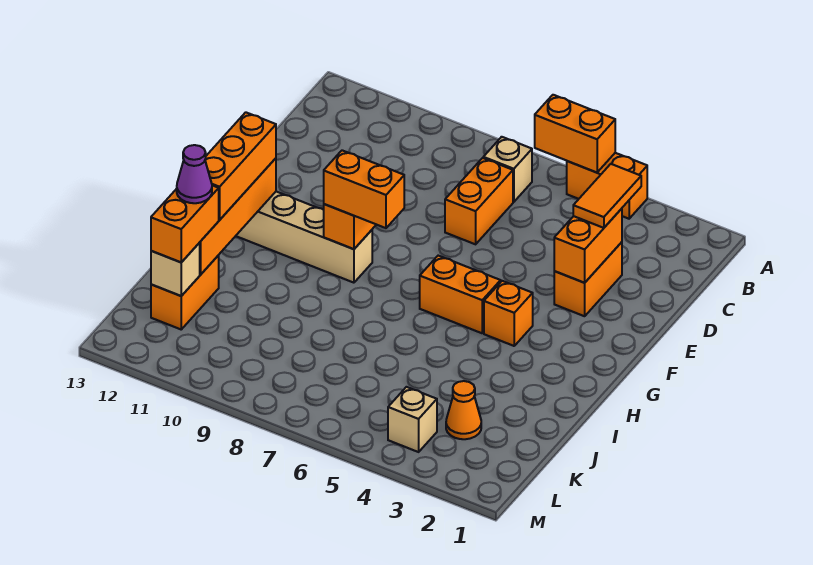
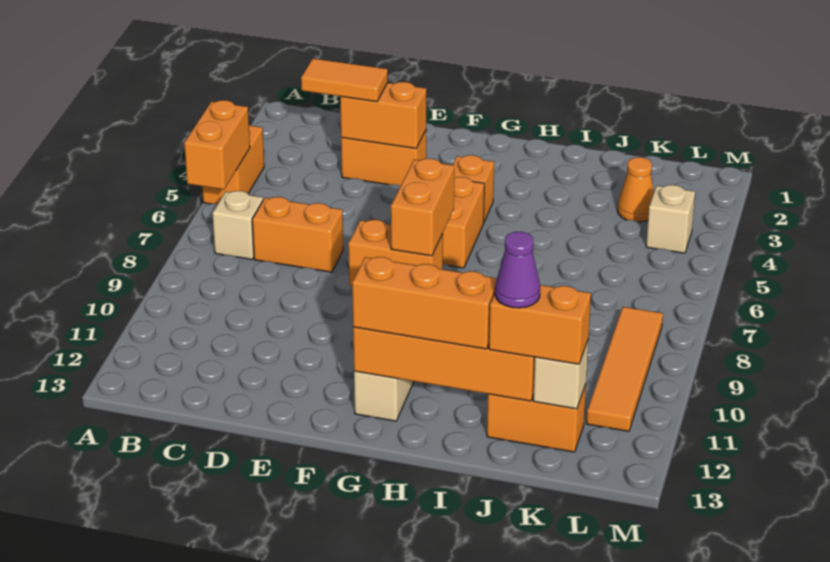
none -> orange tile L8:L11 level 1

